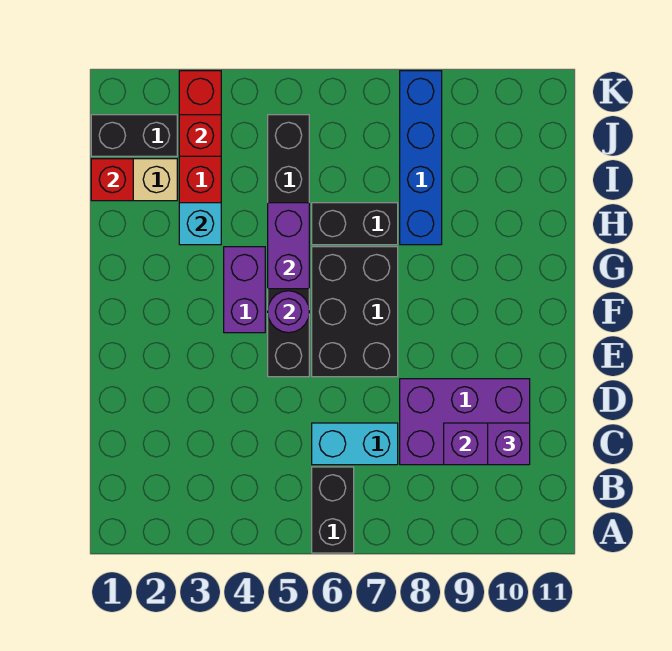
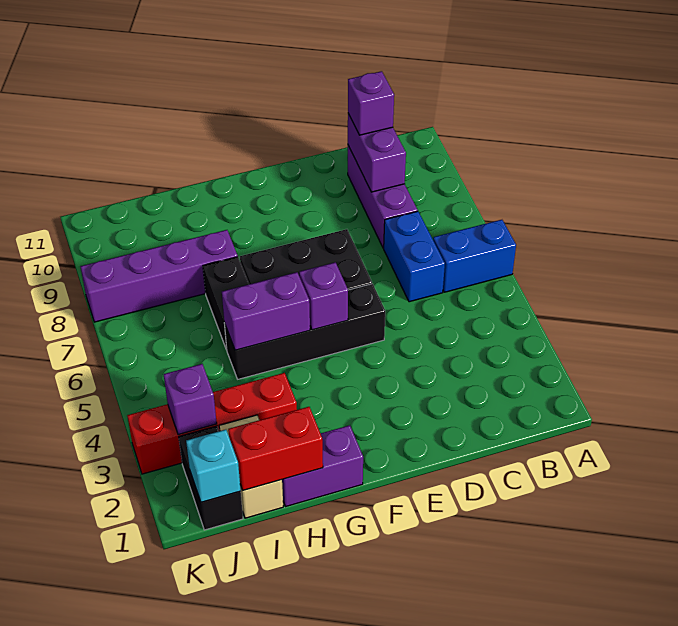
black brick A6:B6 level 1 -> blue brick A6:B6 level 1
cyan brick C6:C7 level 1 -> blue brick C6:C7 level 1
purple brick C8:D10 level 1 -> purple brick C8:C10 level 1
black brick E5:J5 level 1 -> black brick E5:H5 level 1
purple brick F4:G4 level 1 -> purple brick G1:H1 level 1
purple round brick F5 level 2 -> purple brick F5 level 2
cyan brick H3 level 2 -> cyan brick J1 level 2
blue brick H8:K8 level 1 -> purple brick H8:K8 level 1
red brick I1 level 2 -> red brick H1:I1 level 2
red brick J3 level 2 -> purple brick J3 level 2

